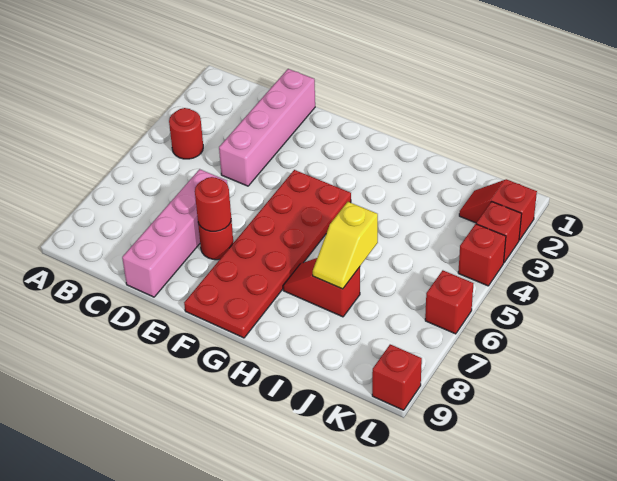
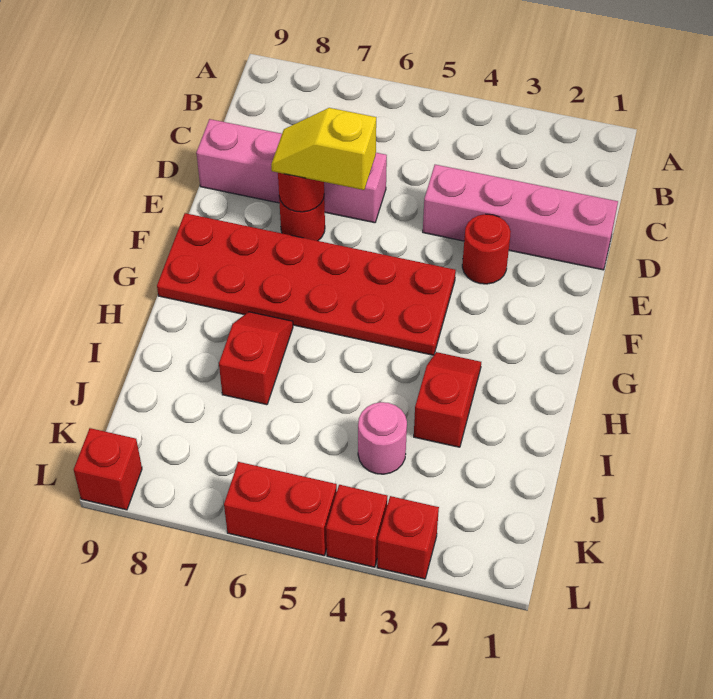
red round brick B4 level 1 -> red round brick E3 level 1
yellow slope I6:I7 level 2 top 6 -> yellow slope E6:E7 level 3 top 6
none -> pink round brick J4 level 1
red slope K2:L2 level 1 top L -> red slope H3:I3 level 1 top I
red brick L6 level 1 -> red brick L5:L6 level 1

